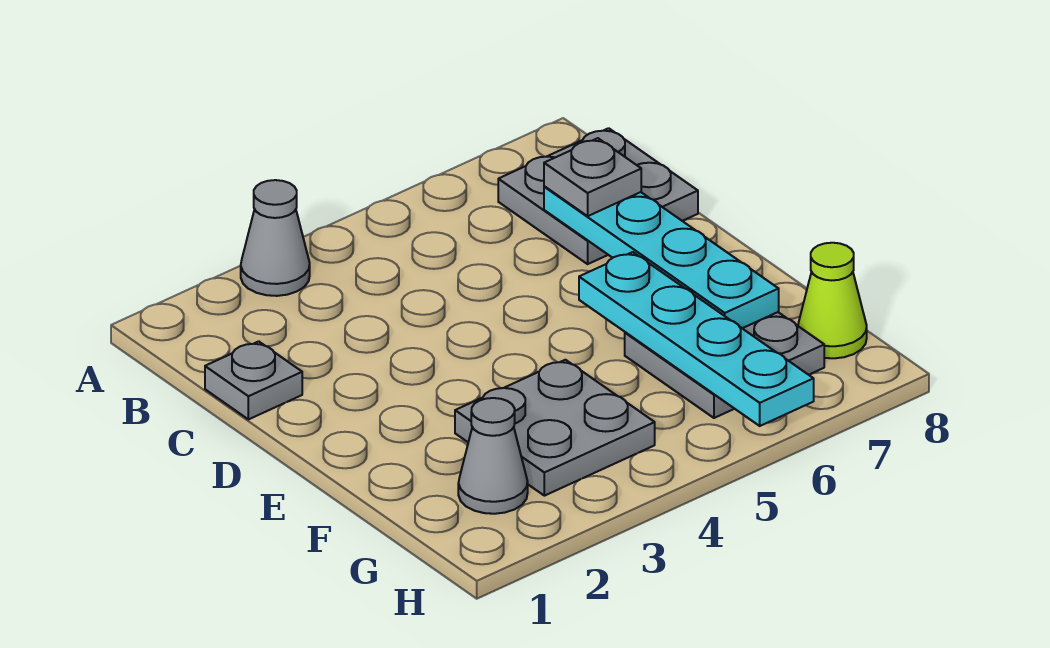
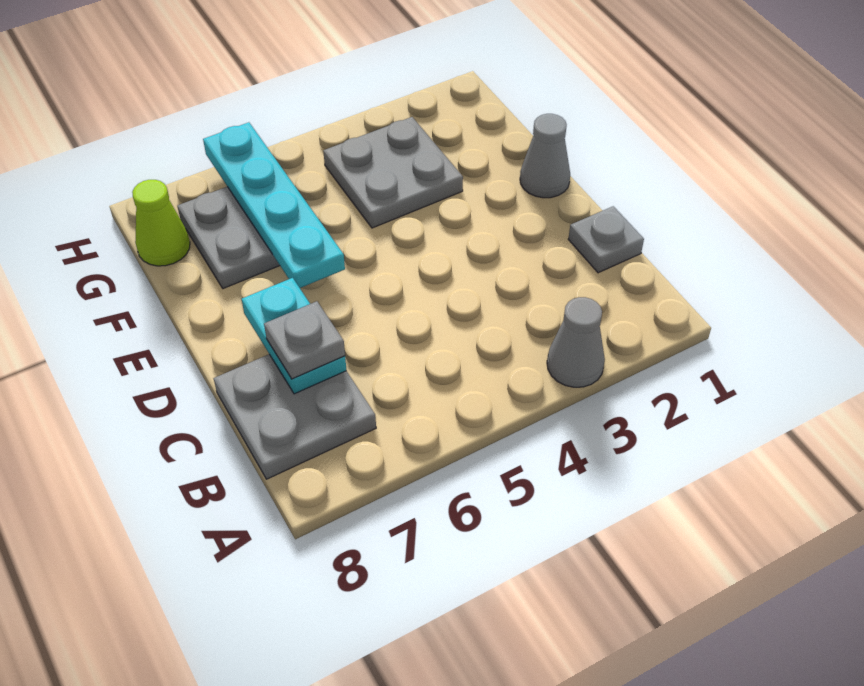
cyan plate C7:F7 level 2 -> cyan plate C7:D7 level 2
grey cone G2 level 1 -> grey cone E1 level 1

